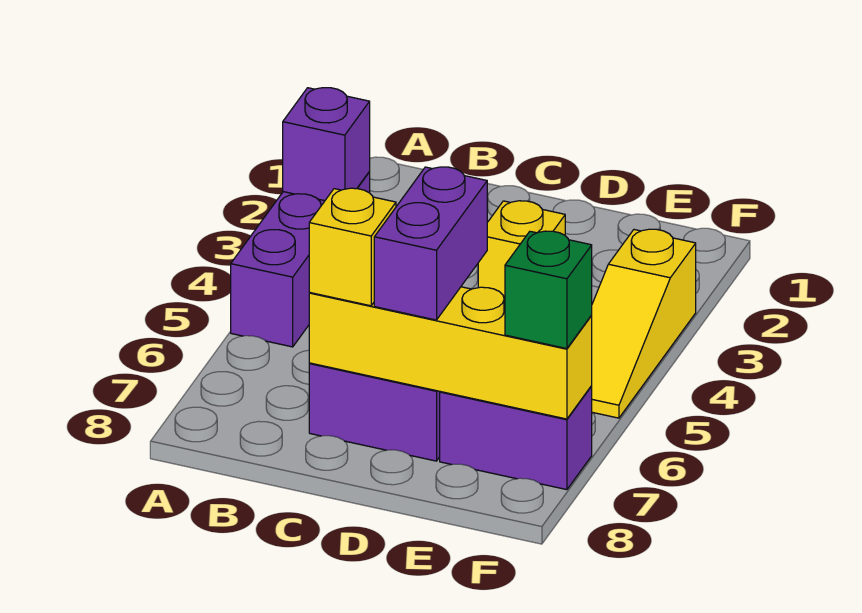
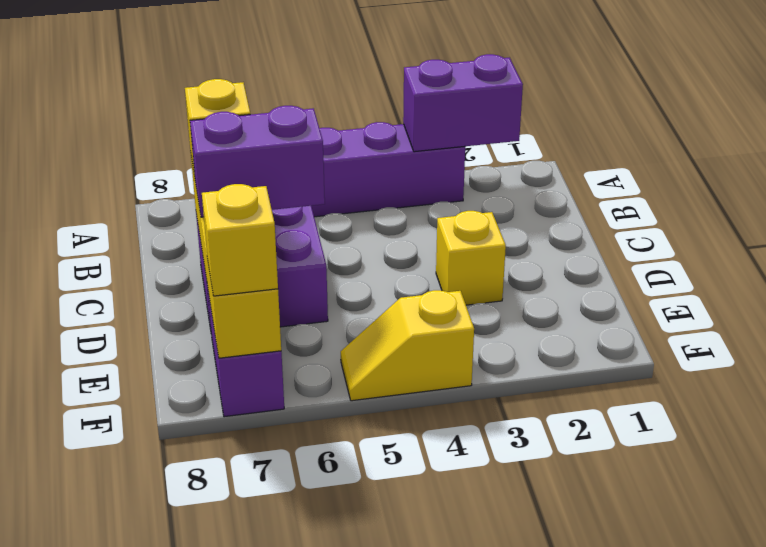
purple brick A3 level 2 -> purple brick A2:A3 level 2
yellow slope F3:F5 level 1 top 3 -> yellow slope F4:F5 level 1 top 4
green brick F7 level 3 -> yellow brick F7 level 3

